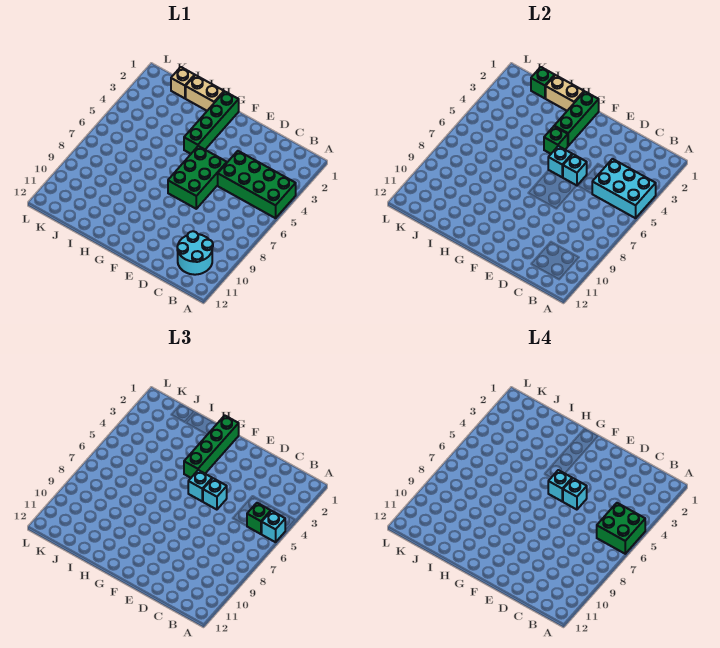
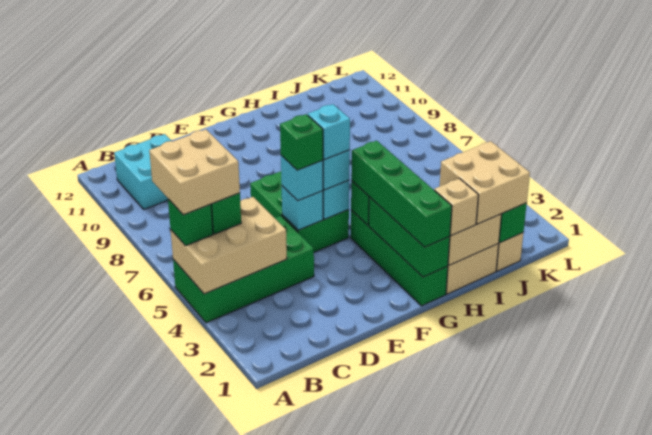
cyan brick A4:C5 level 2 -> tan brick A4:C5 level 2
cyan brick A5 level 3 -> green brick A5 level 3
green brick A5:B6 level 4 -> tan brick A5:B6 level 4
cyan round brick B10:C11 level 1 -> cyan brick B10:C11 level 1
cyan brick E5 level 4 -> green brick E5 level 4
none -> tan brick H1 level 3
none -> tan brick I1:J2 level 3

